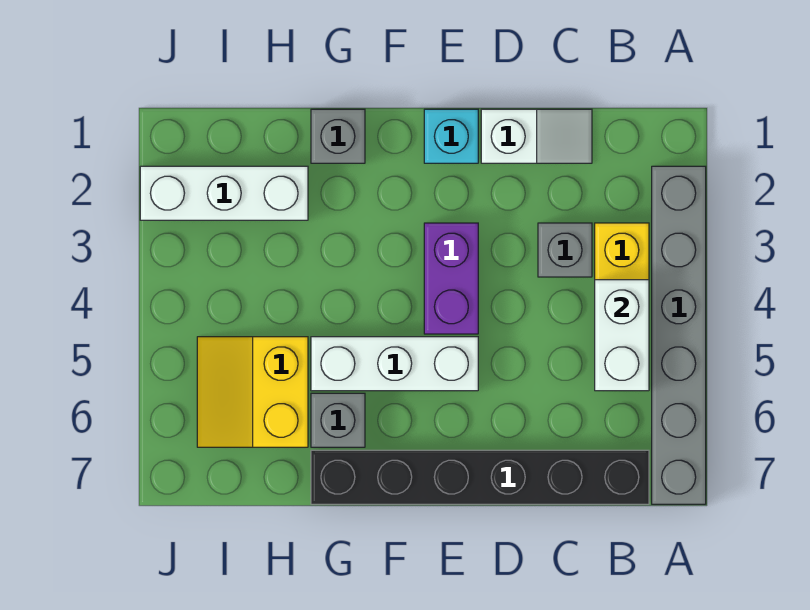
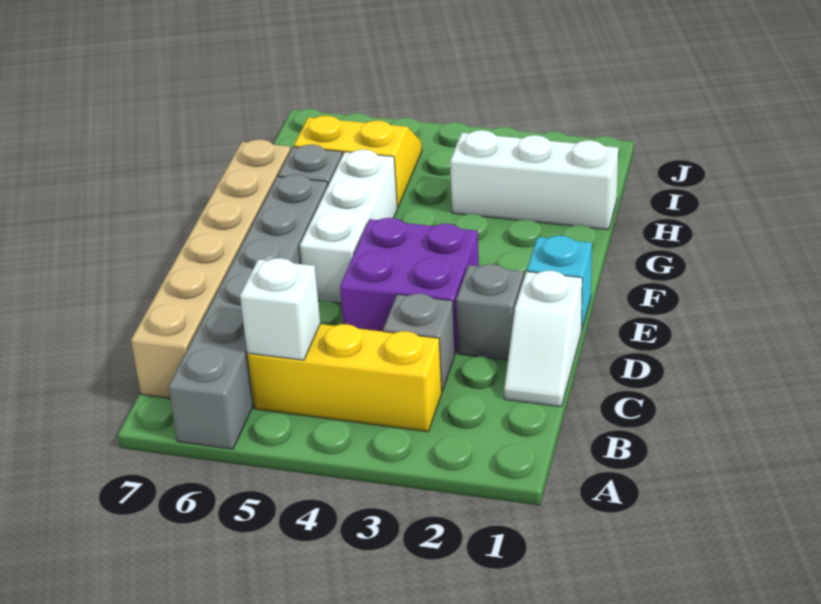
grey brick A2:A7 level 1 -> grey brick A6:F6 level 1
white brick B4:B5 level 2 -> white brick B5 level 2
black brick B7:G7 level 1 -> tan brick B7:G7 level 1
purple brick E3:E4 level 1 -> purple brick D3:E4 level 1
grey brick G1 level 1 -> grey brick D2 level 1
white brick H2:J2 level 1 -> white brick H1:H3 level 1

